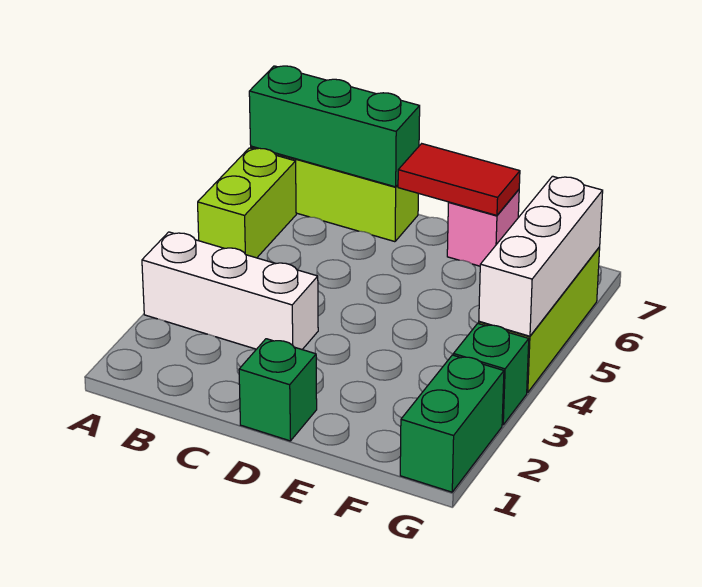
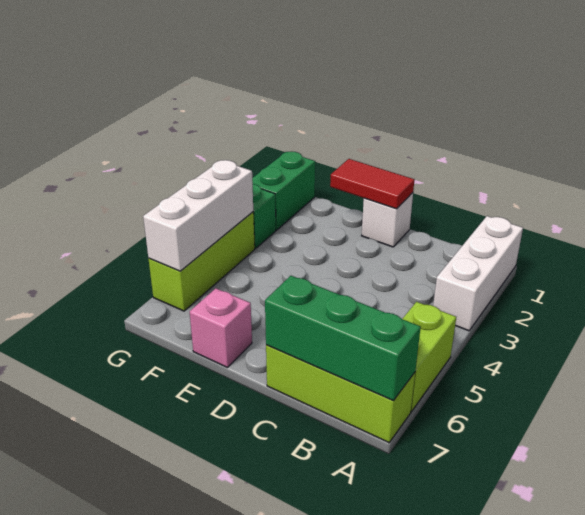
white brick A3:C3 level 1 -> white brick A1:A3 level 1
green brick D1 level 1 -> white brick D1 level 1
red tile D7:E7 level 2 -> red tile D1:E1 level 2

